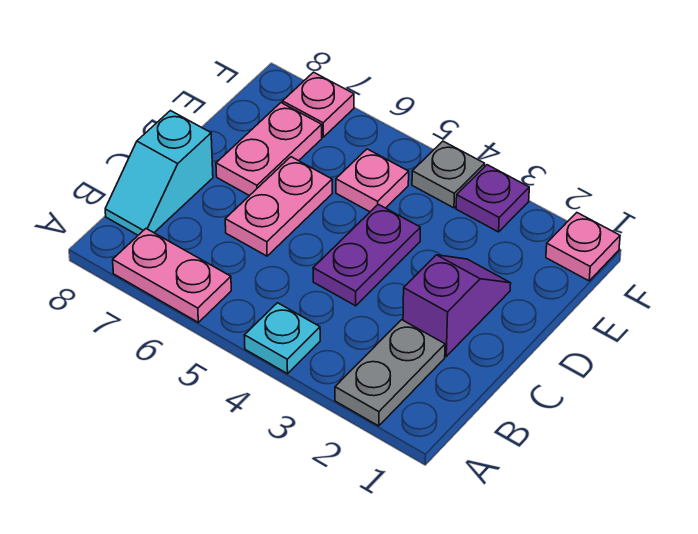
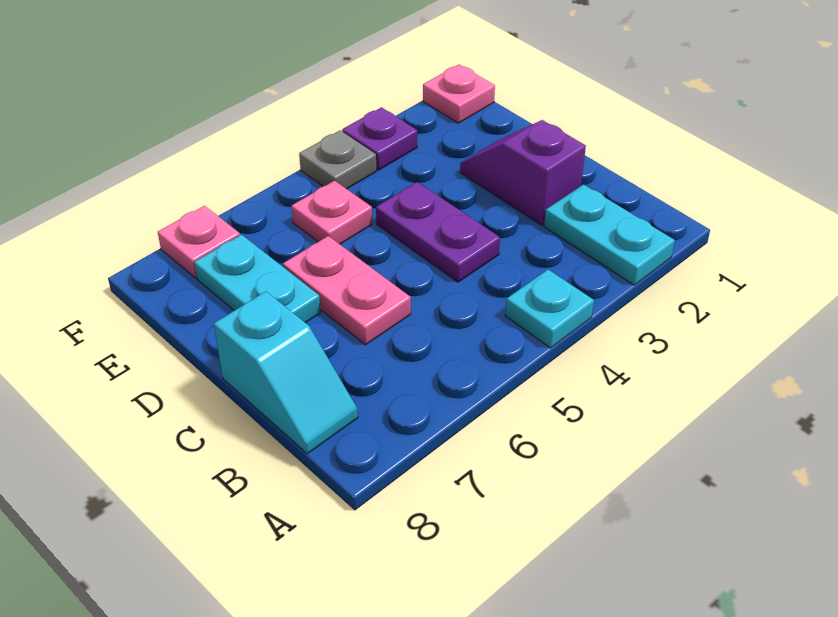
grey plate A2:B2 level 1 -> cyan plate A2:B2 level 1
pink plate A6:A7 level 1 -> none
pink plate D7:E7 level 1 -> cyan plate D7:E7 level 1

